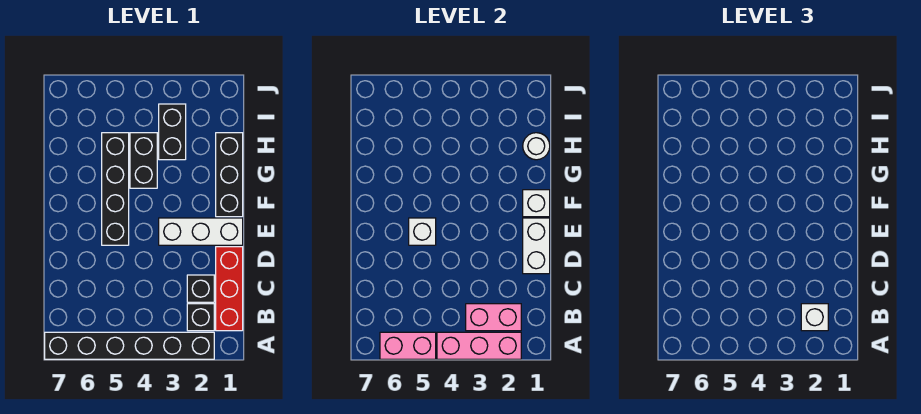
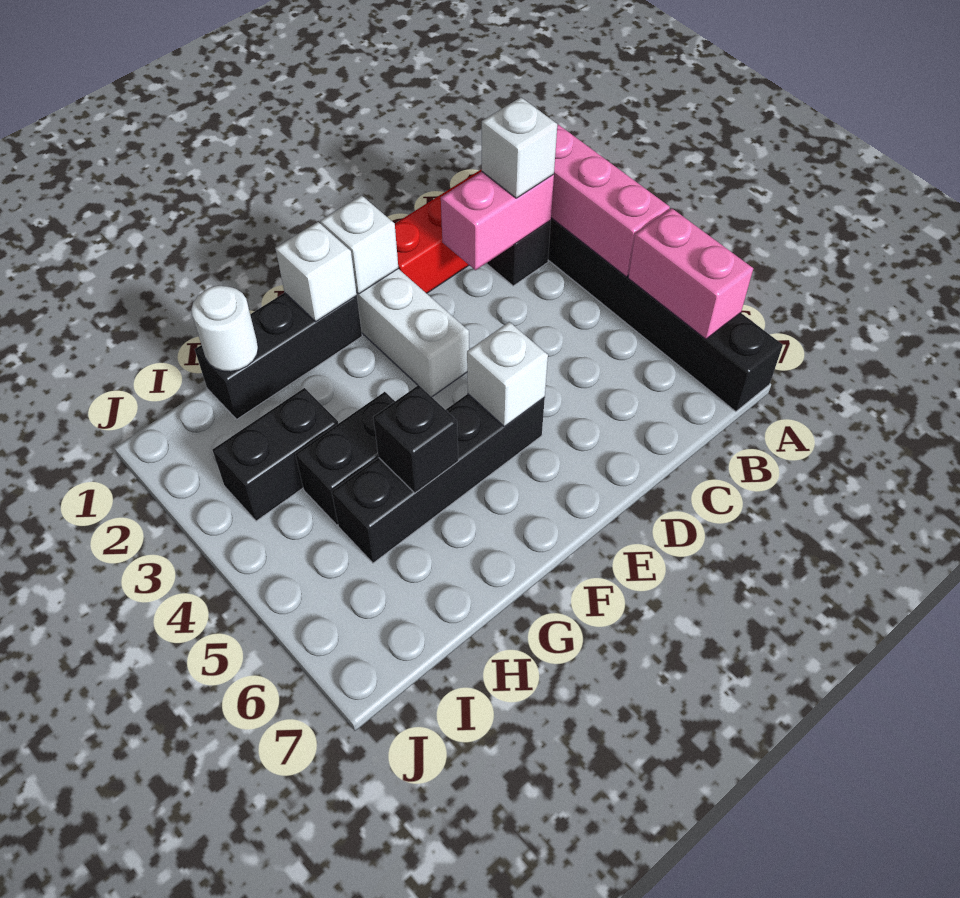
pink brick B2:B3 level 2 -> pink brick B2:C2 level 2
black brick C2 level 1 -> black brick G5 level 2
white brick D1:E1 level 2 -> white brick E1 level 2

